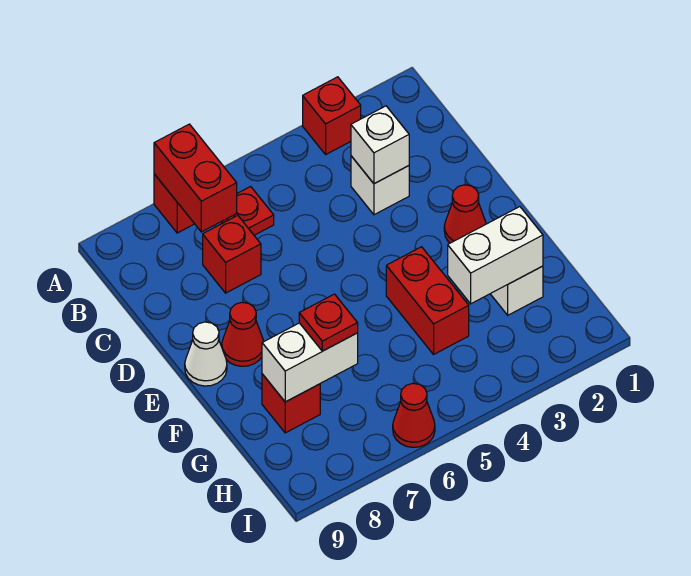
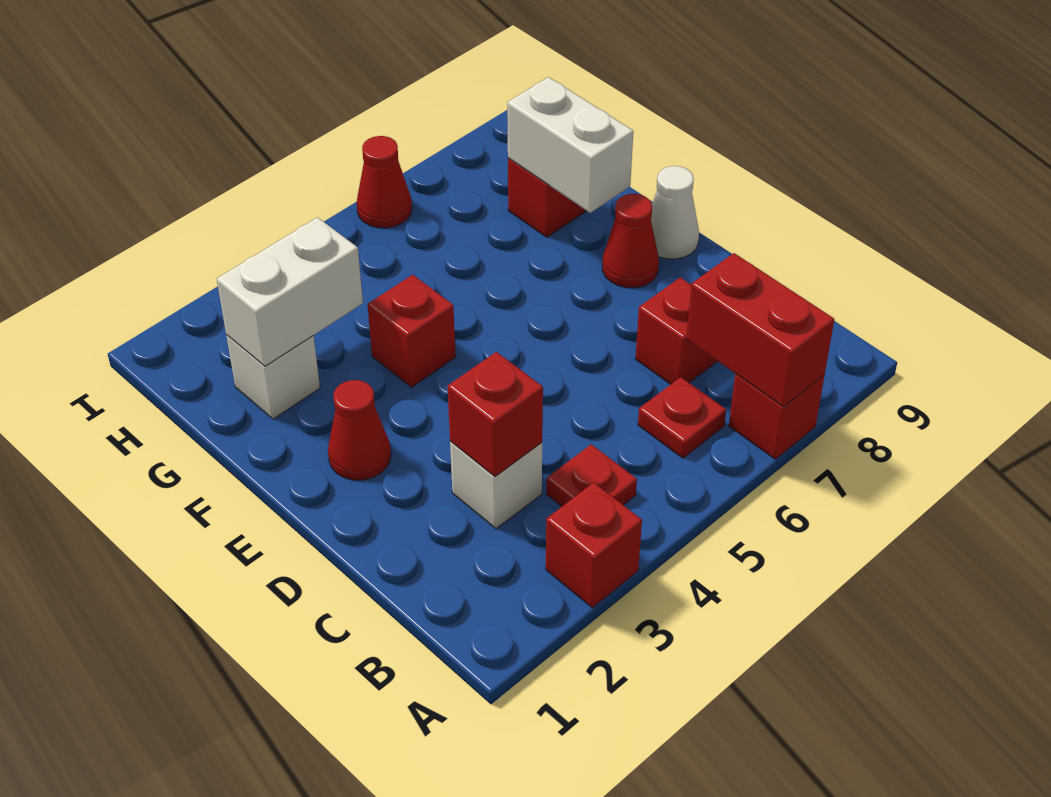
white brick C3 level 2 -> red brick C3 level 2
red brick F4:G4 level 1 -> red brick F4 level 1
white brick G7:G8 level 2 -> white brick F8:G8 level 2
red plate G7 level 3 -> red plate B4 level 1

